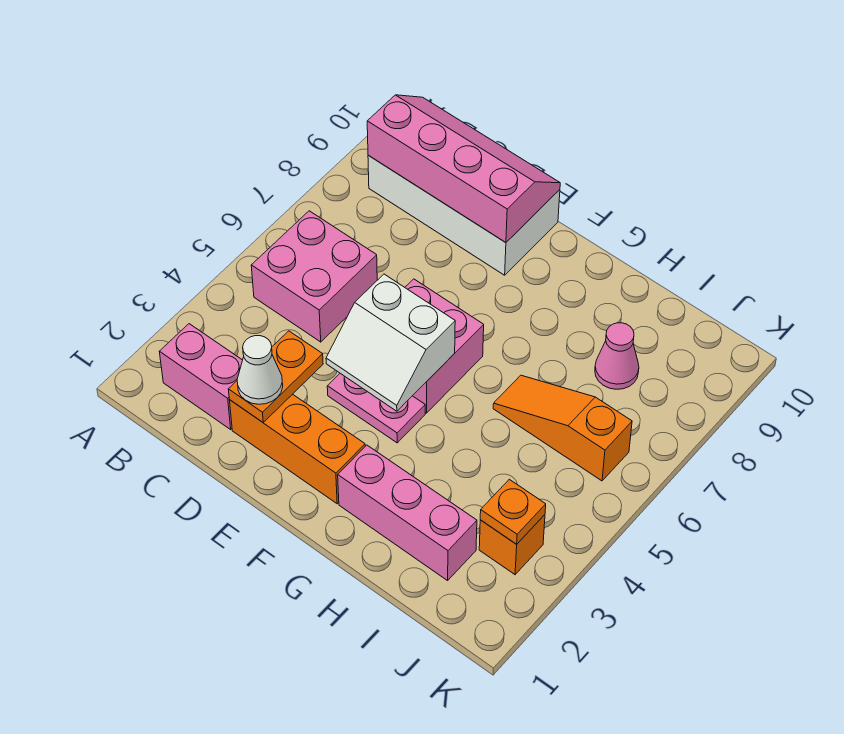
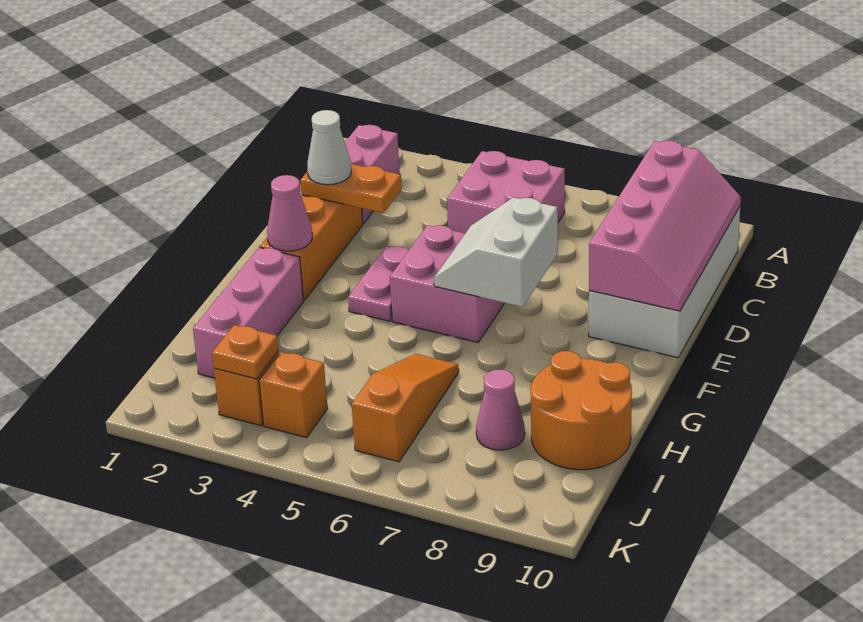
white slope E4:F5 level 2 top 5 -> white slope E6:F7 level 2 top 7
none -> pink cone F2 level 2
none -> orange round brick H9:I10 level 1
none -> orange brick J4 level 1

